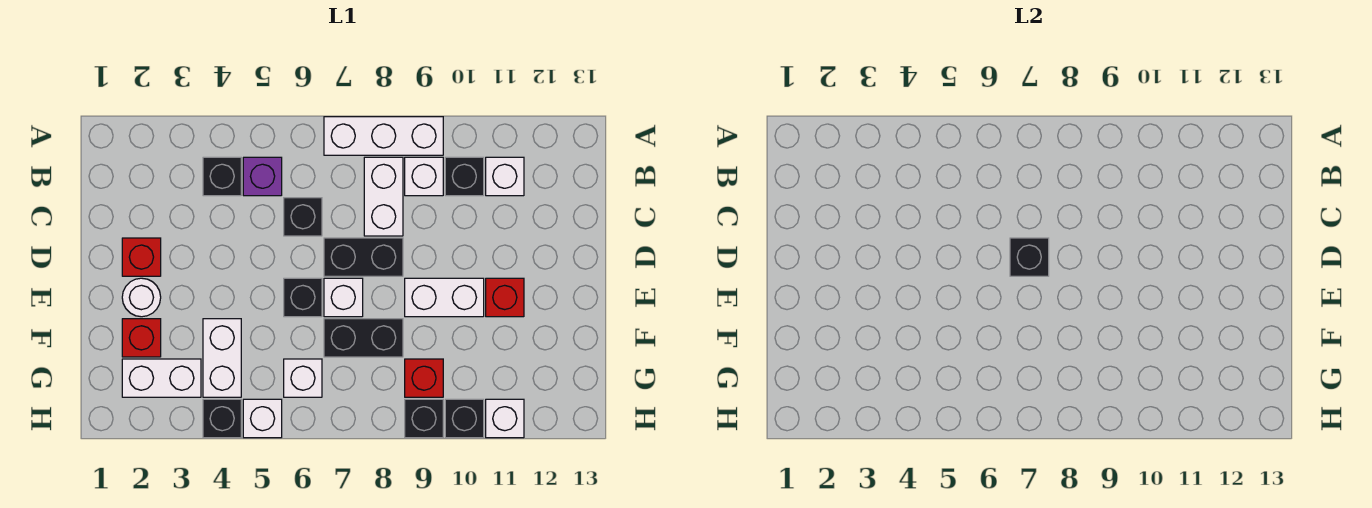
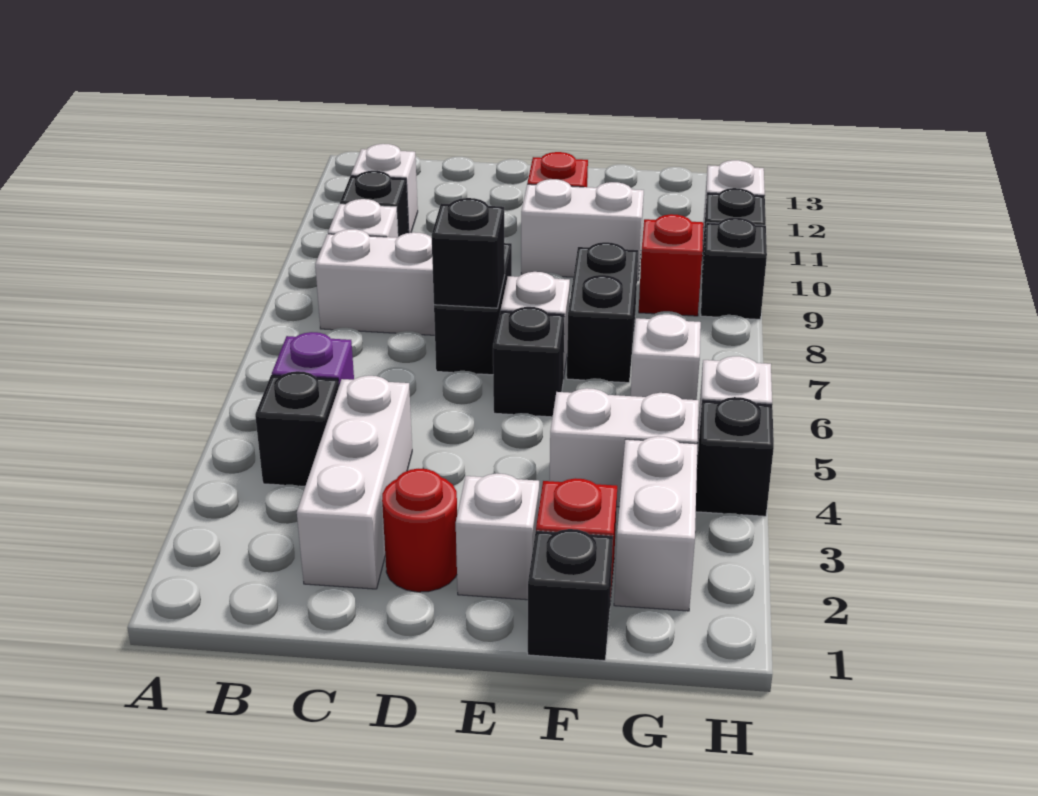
white brick A7:A9 level 1 -> white brick C2:C4 level 1
black brick C6 level 1 -> black brick F1 level 1
red brick D2 level 1 -> red round brick D2 level 1
white round brick E2 level 1 -> white brick E2 level 1
white brick E9:E10 level 1 -> white brick E10:F10 level 1

